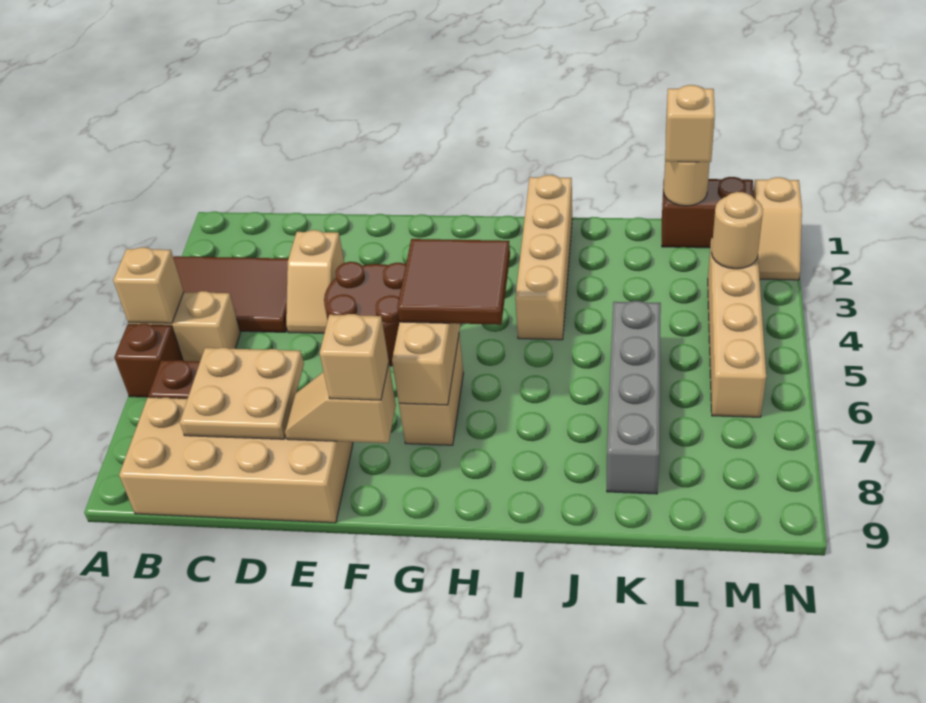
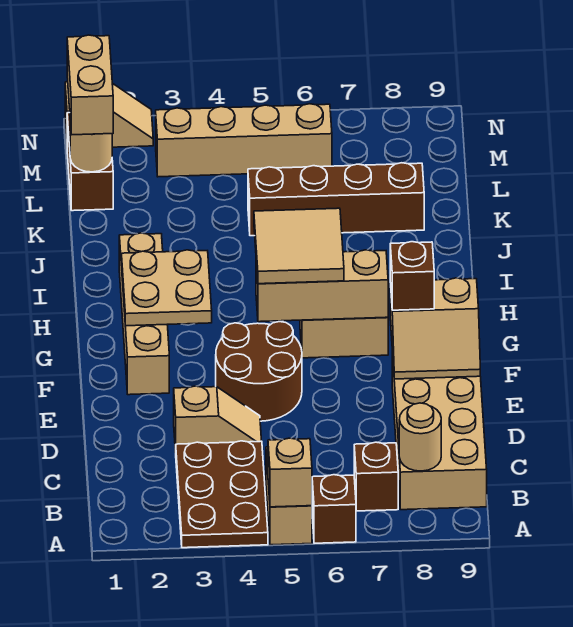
brown tile A3:C4 level 1 -> brown plate A3:C4 level 1
tan plate C7:D8 level 2 -> tan plate G2:H3 level 2
tan slope E8:F8 level 2 top F -> tan slope E8:F9 level 2 top F
tan brick F8 level 3 -> brown brick F8 level 3
brown tile G5:H6 level 3 -> tan tile G5:H6 level 3
tan brick I1:I4 level 1 -> tan brick F2:I2 level 1
grey brick K5:K8 level 1 -> brown brick K5:K8 level 1
tan brick L1 level 3 -> tan brick L1:M1 level 3
tan round brick M3 level 2 -> tan round brick B8 level 2

